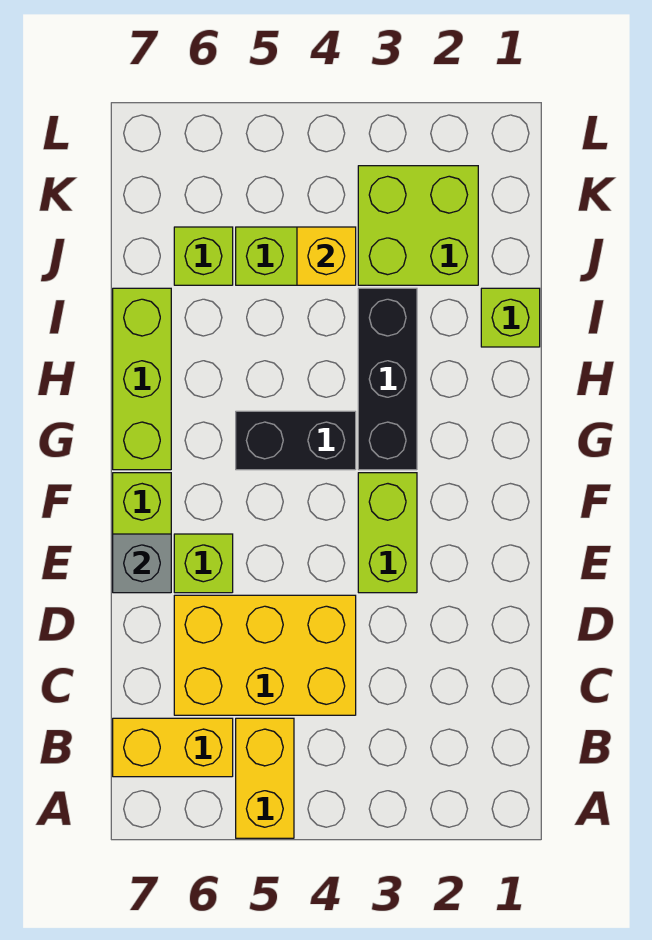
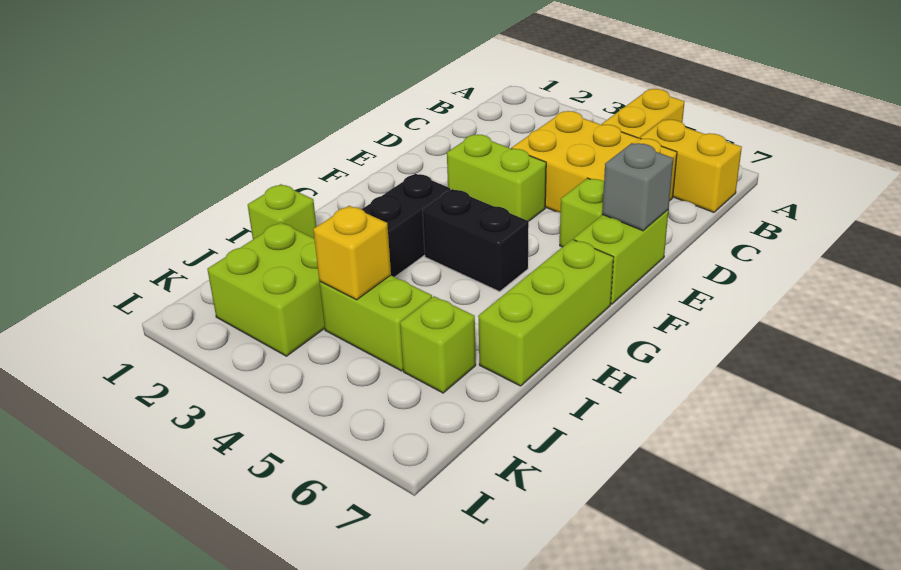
lime brick E3:F3 level 1 -> lime brick E3:E4 level 1

